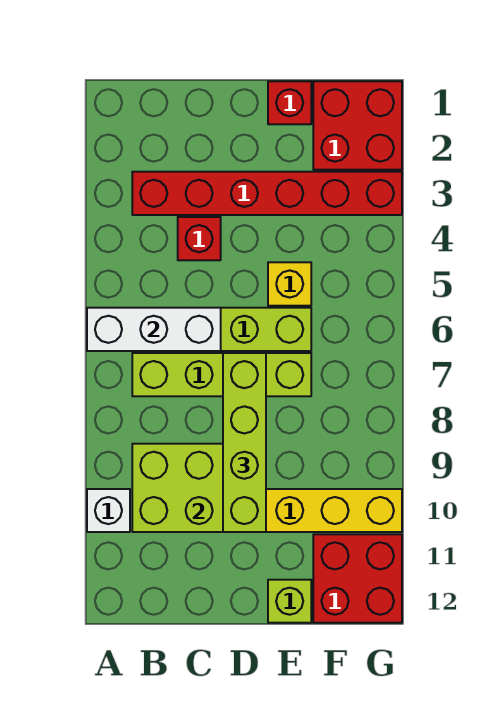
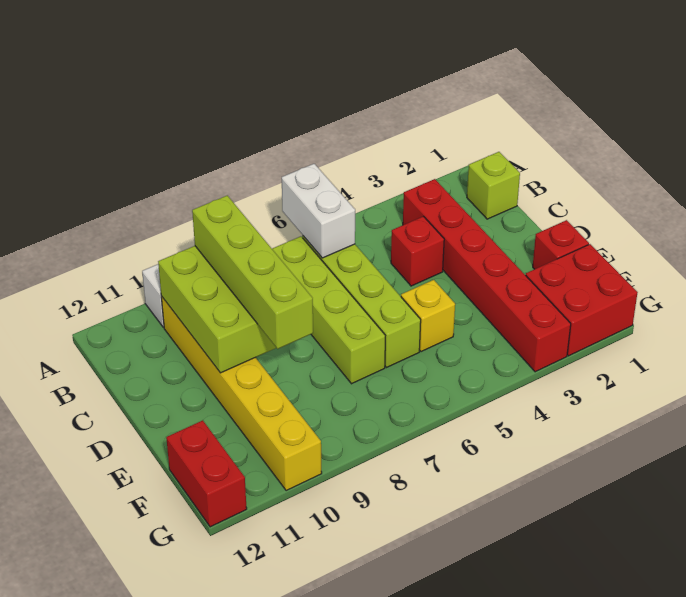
white brick A6:C6 level 2 -> white brick A6:B6 level 2
lime brick D7:D10 level 3 -> lime brick B9:E9 level 3
lime brick E12 level 1 -> lime brick B1 level 1
red brick F11:G12 level 1 -> red brick F12:G12 level 1

